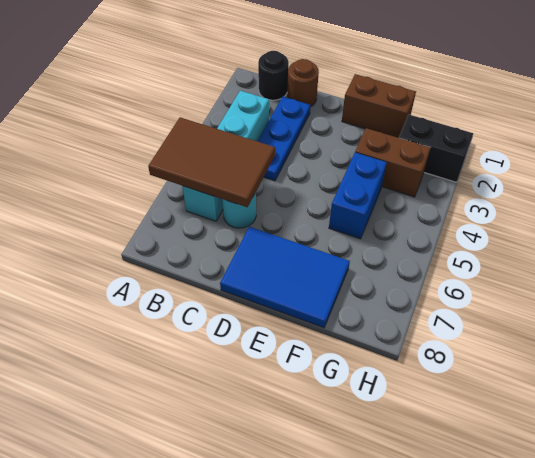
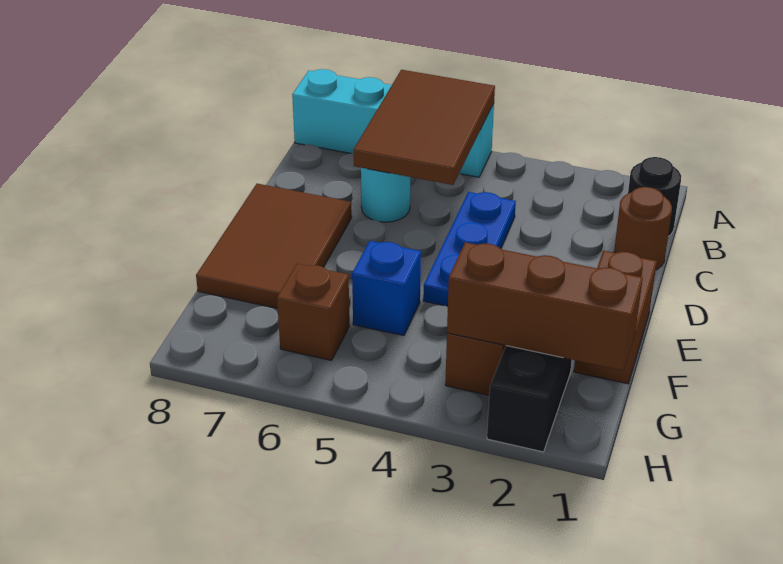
cyan brick B3:B6 level 1 -> cyan brick A5:A8 level 1
blue plate C2:C4 level 1 -> blue plate C4:E4 level 1
blue tile D7:F8 level 1 -> brown tile D7:F8 level 1
blue brick F4:F5 level 1 -> blue brick F5 level 1
none -> brown brick G1:G3 level 2
none -> brown brick G6 level 1

